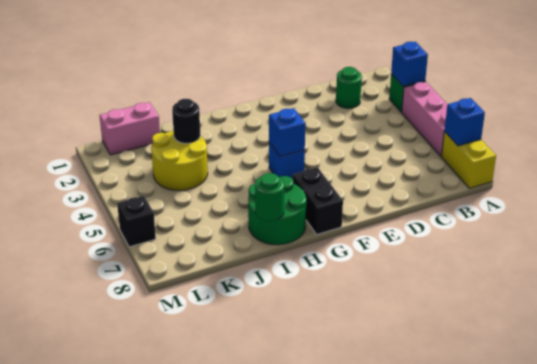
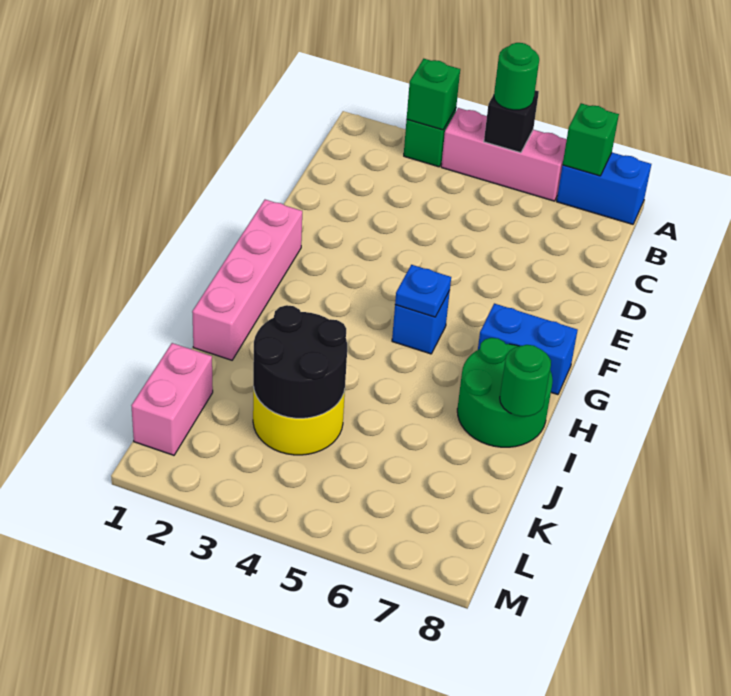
blue brick A3 level 2 -> green brick A3 level 2
yellow brick A7:A8 level 1 -> blue brick A7:A8 level 1
blue brick A7 level 2 -> green brick A7 level 2
green round brick C2 level 1 -> green round brick A5 level 3
none -> pink brick F1:I1 level 1
blue brick G5 level 2 -> blue plate G5 level 2
black brick G7:G8 level 1 -> blue brick G7:G8 level 1
black round brick J3 level 2 -> black round brick J3:K4 level 2
black brick M6 level 1 -> black brick A5 level 2

